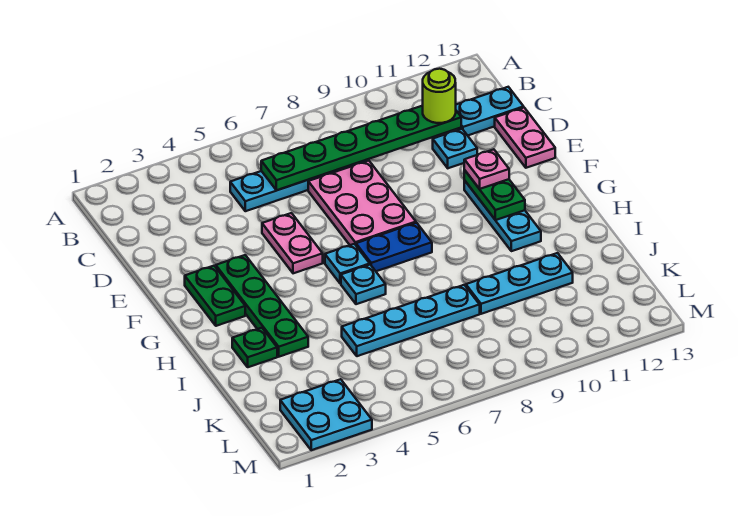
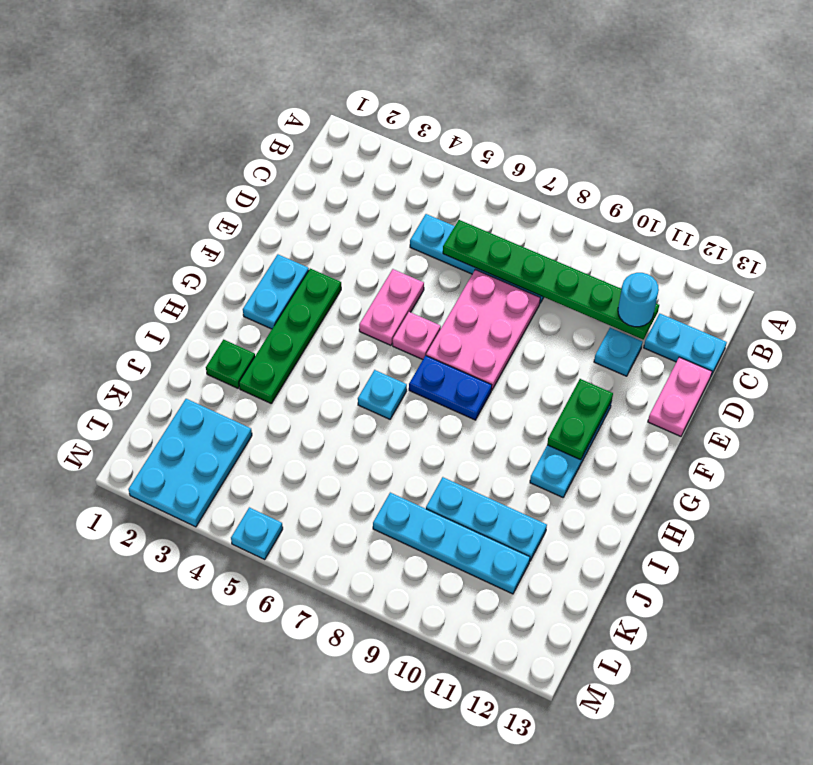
lime round brick C11 level 3 -> cyan round brick C11 level 3
green plate F2:G2 level 1 -> cyan plate F2:G2 level 1
pink plate F11 level 3 -> pink plate F6 level 1
cyan plate G6 level 1 -> cyan plate M5 level 1
cyan plate J5:J8 level 1 -> cyan plate K8:K11 level 1
cyan plate L2:M3 level 1 -> cyan plate K2:M3 level 1

